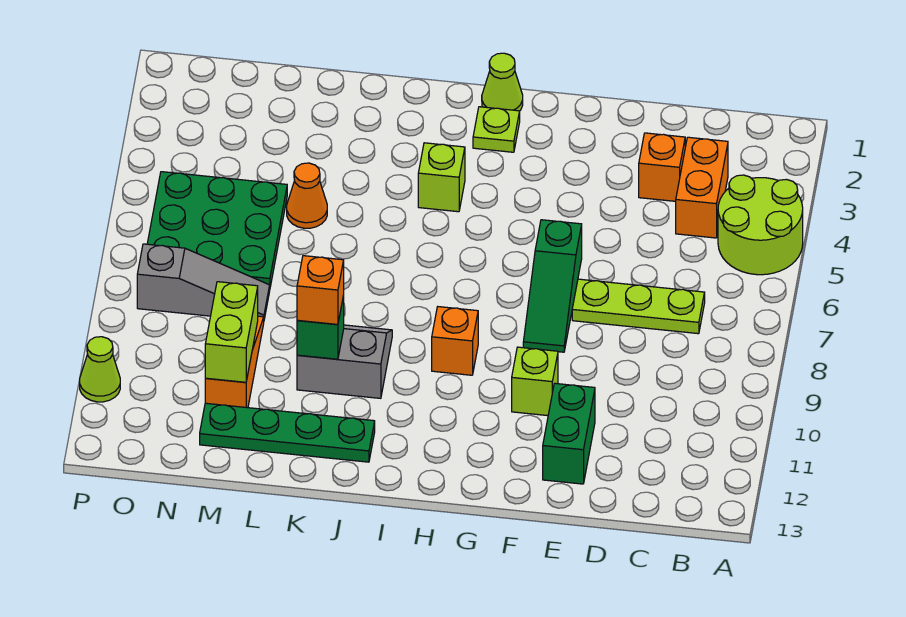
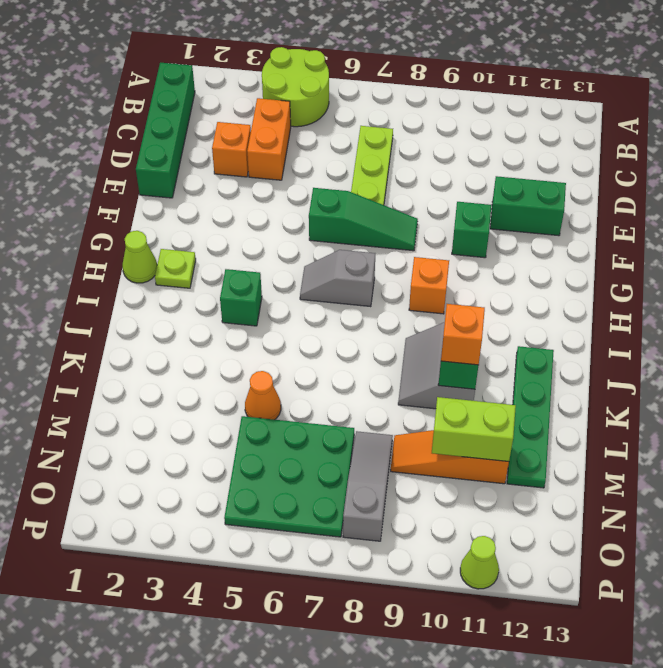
none -> green brick B1:E1 level 1
orange brick C3:C4 level 1 -> orange brick C4:D4 level 1
lime brick F10 level 1 -> green brick F10 level 1
none -> grey slope H6:H7 level 1 top 7
lime brick I4 level 1 -> green brick I4 level 1

